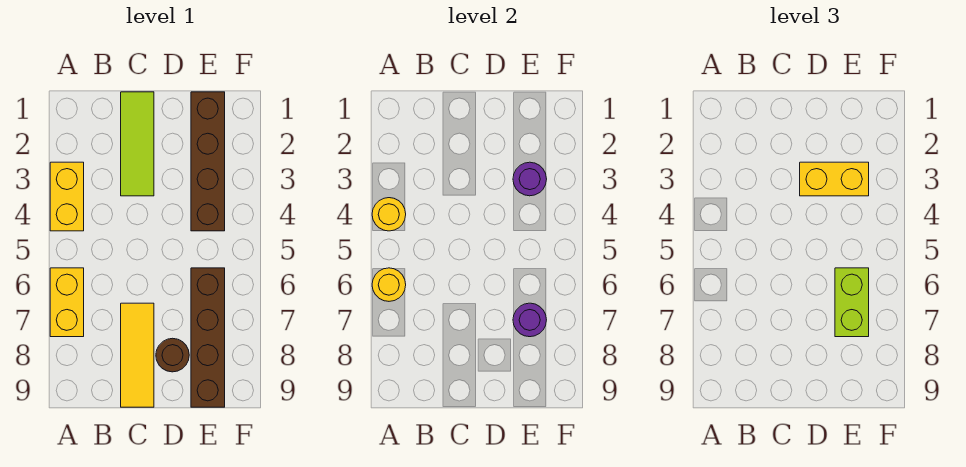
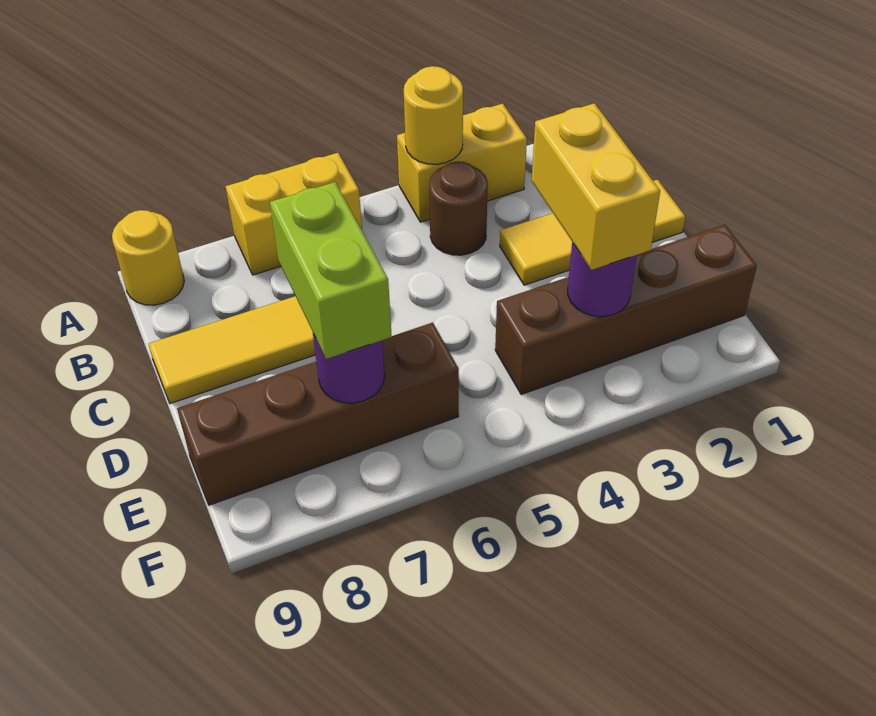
yellow round brick A6 level 2 -> yellow round brick A9 level 1
lime tile C1:C3 level 1 -> yellow tile C1:C3 level 1
brown round brick D8 level 1 -> brown round brick B4 level 1
lime brick E6:E7 level 3 -> lime brick D7:E7 level 3

